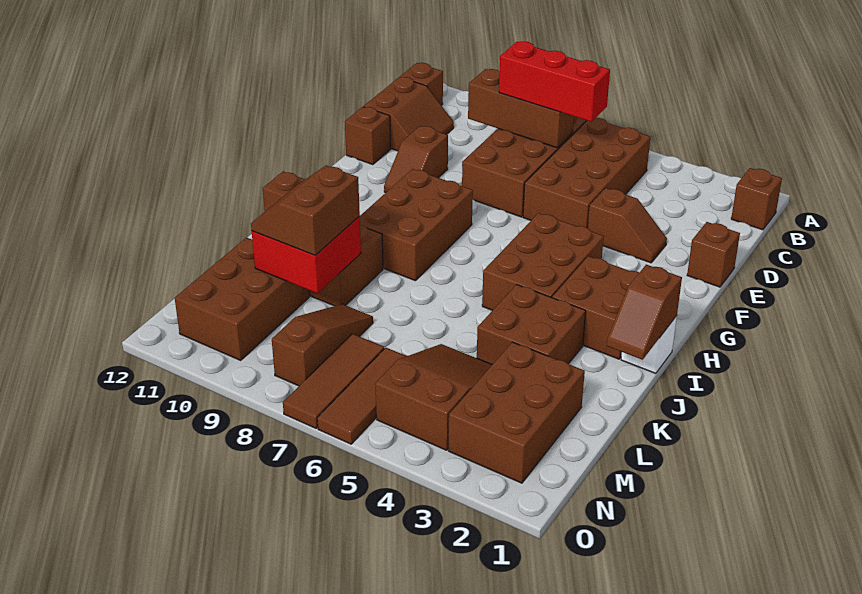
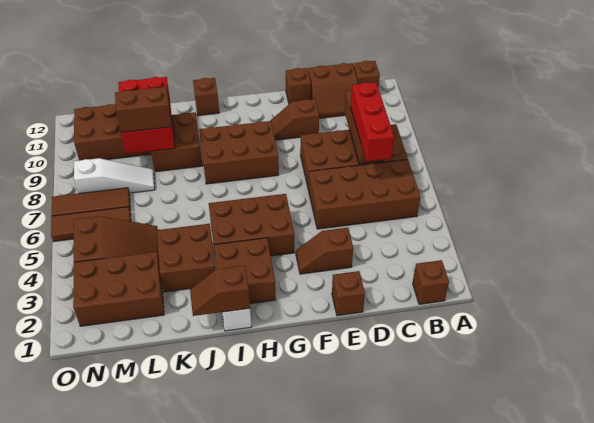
brown slope E3:E4 level 1 top 4 -> brown slope E3:F3 level 1 top E
red brick K9:L10 level 2 -> red brick K9:L11 level 2
brown slope L8:N8 level 1 top N -> white slope L8:N8 level 1 top N

